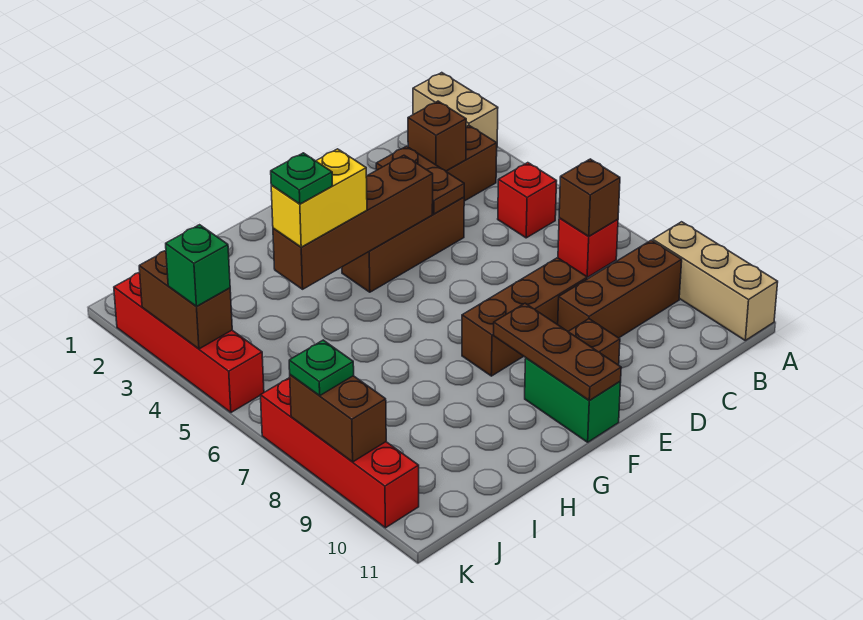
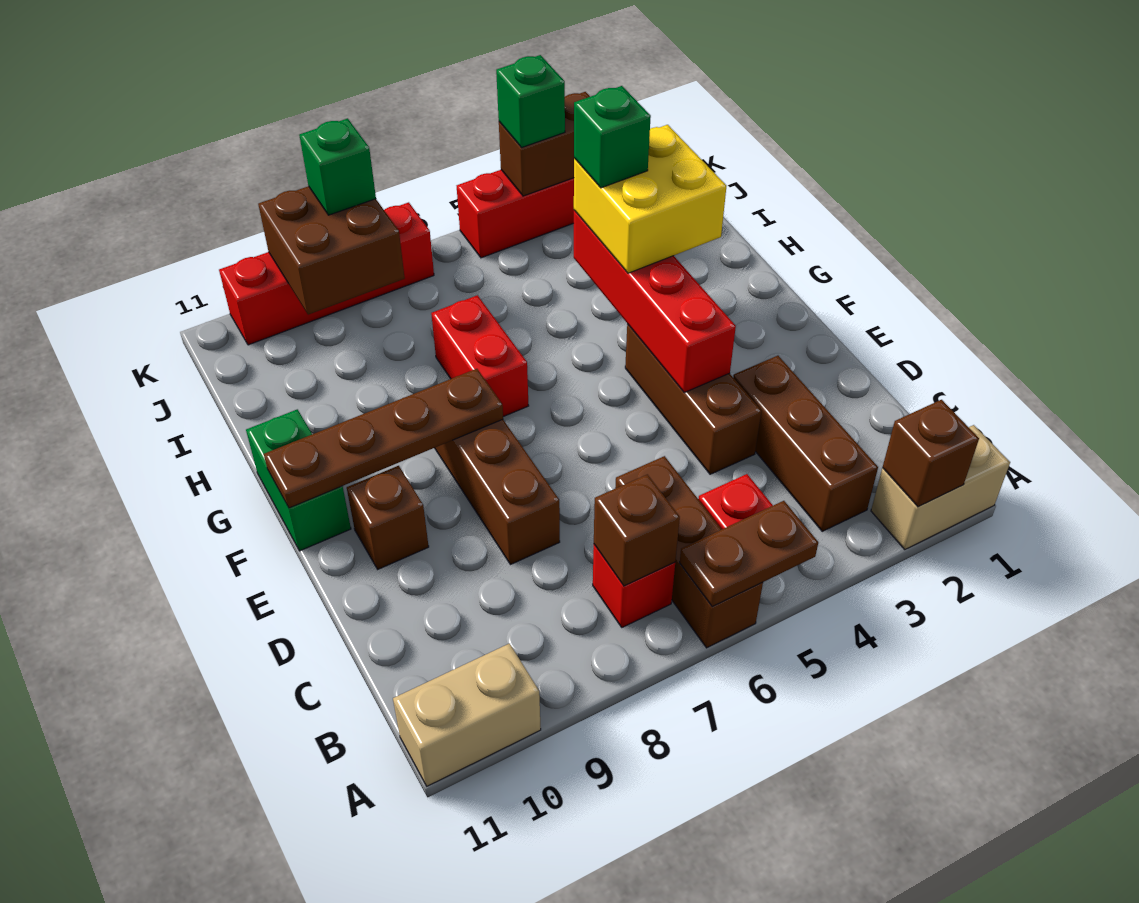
tan brick A9:A11 level 1 -> tan brick A10:A11 level 1
brown brick B9:D9 level 1 -> brown brick A6:C6 level 1
brown brick C3 level 2 -> brown brick A2 level 2
brown plate D3:D4 level 2 -> brown plate A5:A6 level 2
brown brick E4:H4 level 2 -> red brick E4:H4 level 2
brown plate F9:F11 level 2 -> brown plate F8:F11 level 2
green brick F10:F11 level 1 -> green brick F11:G11 level 1
yellow brick G4:H4 level 3 -> yellow brick G3:H4 level 3
none -> red brick G7:H7 level 1
green plate H4 level 4 -> green brick H4 level 4
brown brick K8:K9 level 2 -> brown brick J8:K9 level 2
green plate K8 level 3 -> green brick K8 level 3

